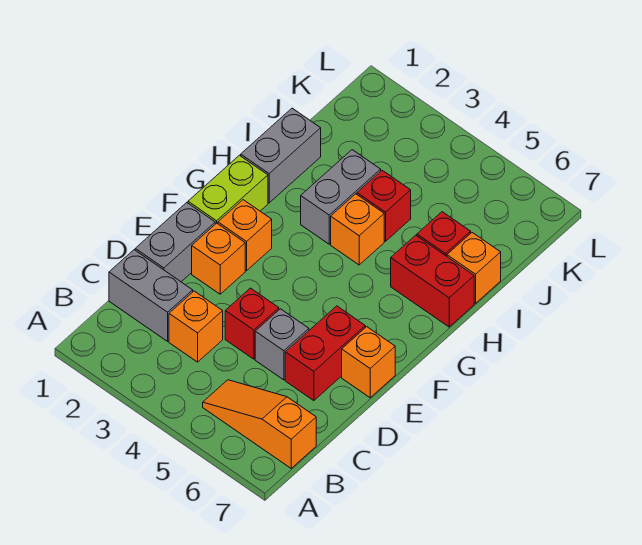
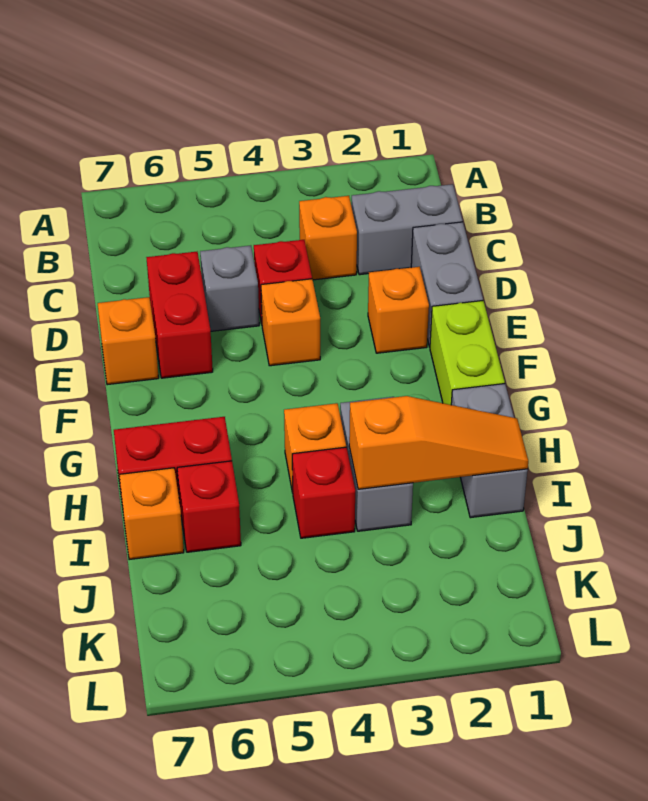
orange slope B5:B7 level 1 top 7 -> orange slope I1:I3 level 2 top 3
orange brick F2 level 1 -> orange brick E4 level 1

